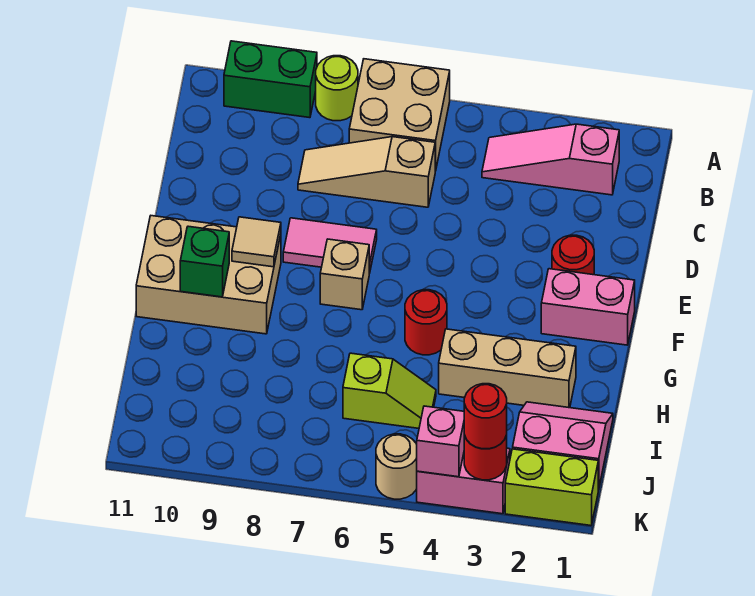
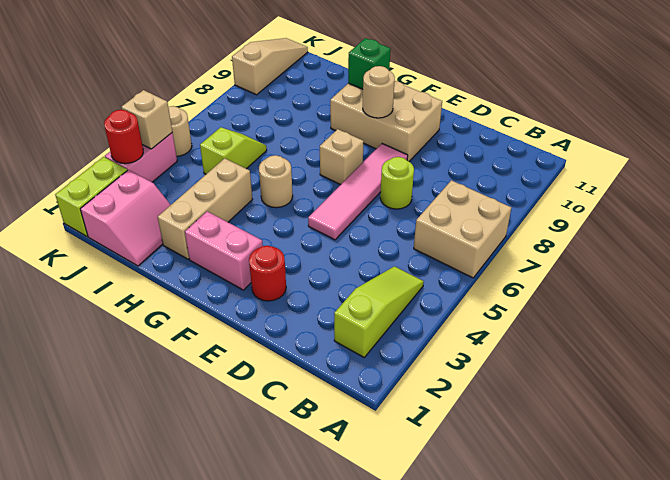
lime round brick A8 level 1 -> lime round brick D7 level 1
green brick A9:A10 level 1 -> none
pink slope B2:B4 level 1 top 2 -> lime slope B2:B4 level 1 top 2
tan slope C6:C8 level 1 top 6 -> tan slope K9:K11 level 1 top 9
pink tile E7:E8 level 1 -> pink tile E5:E8 level 1
pink brick F1:F2 level 1 -> pink brick F2:G2 level 1
tan brick F9:G11 level 1 -> tan brick E9:G10 level 1
tan tile F9 level 2 -> tan round brick F9 level 2
red round brick G5 level 1 -> tan round brick G5 level 1
lime slope I5:I6 level 1 top 6 -> lime slope I5:I6 level 1 top 5
red round brick K3 level 3 -> none
pink brick K4 level 2 -> tan brick K4 level 2

